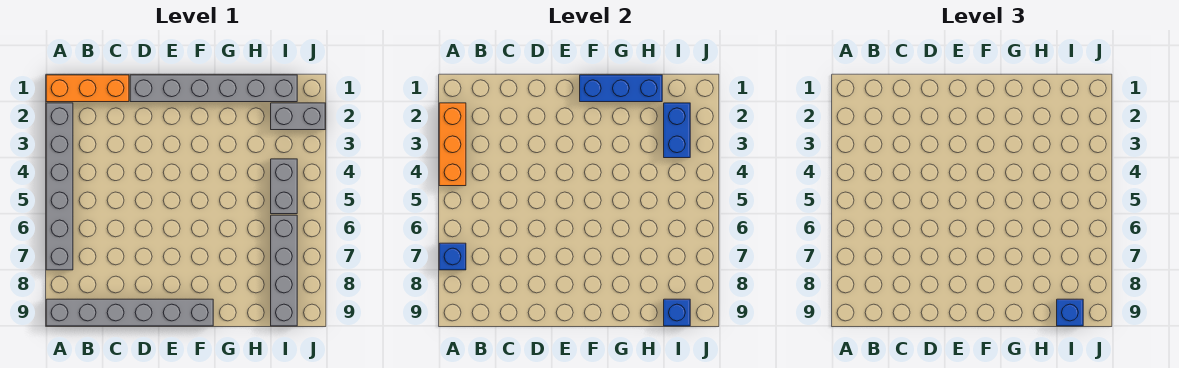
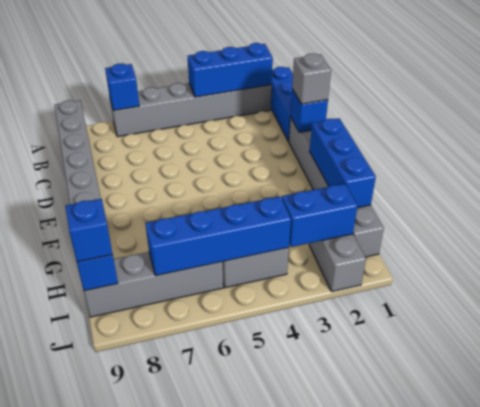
orange brick A1:C1 level 1 -> blue brick A1:C1 level 1
orange brick A2:A4 level 2 -> blue brick A2:A4 level 2
none -> blue brick D1 level 2
none -> grey brick D1 level 3
none -> blue brick I4:I7 level 2

